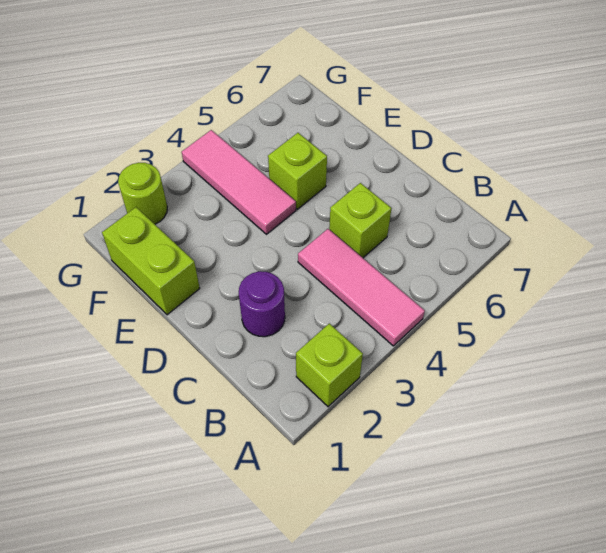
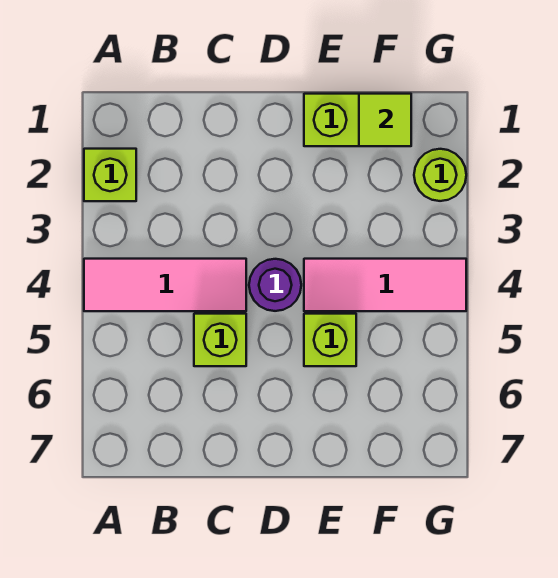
purple round brick C2 level 1 -> purple round brick D4 level 1
none -> lime tile F1 level 2

